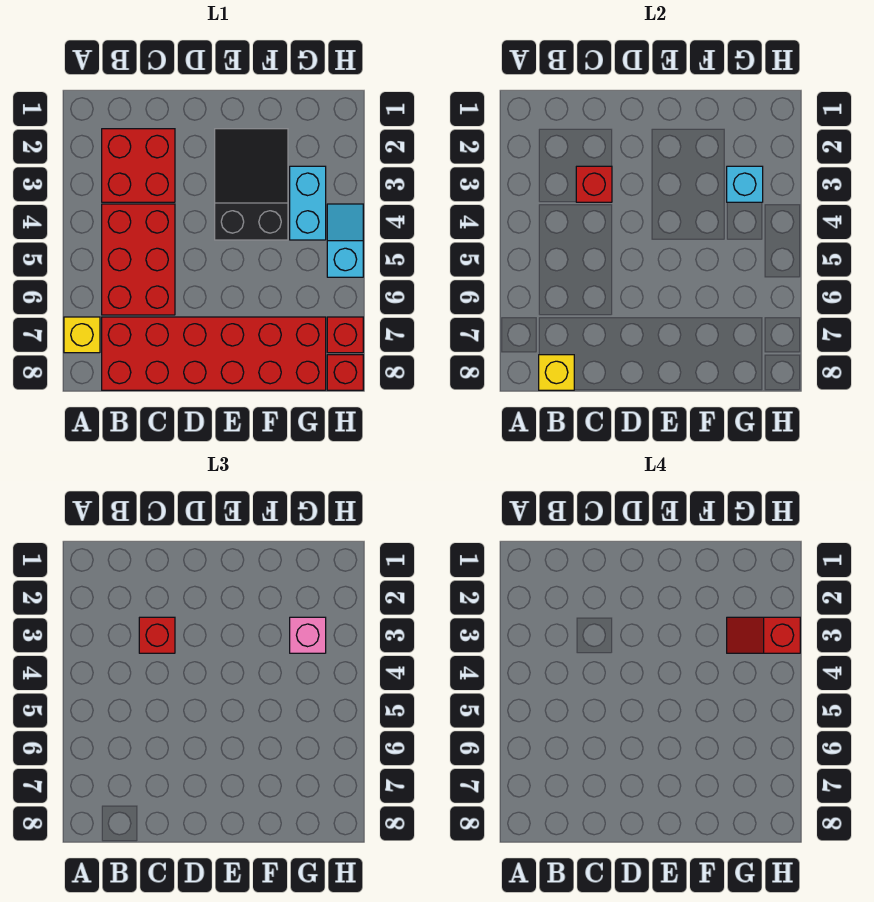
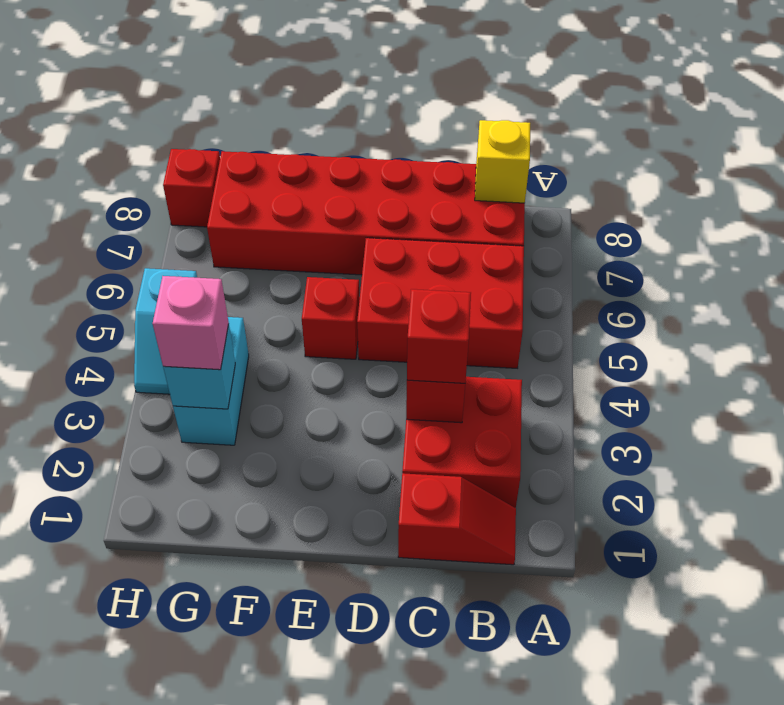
yellow brick A7 level 1 -> none
red brick B4:C6 level 1 -> red brick B5:D6 level 1
black slope E2:F4 level 1 top 4 -> none
red slope G3:H3 level 4 top H -> red slope B1:C1 level 1 top C
red brick H7 level 1 -> red brick E5 level 1

